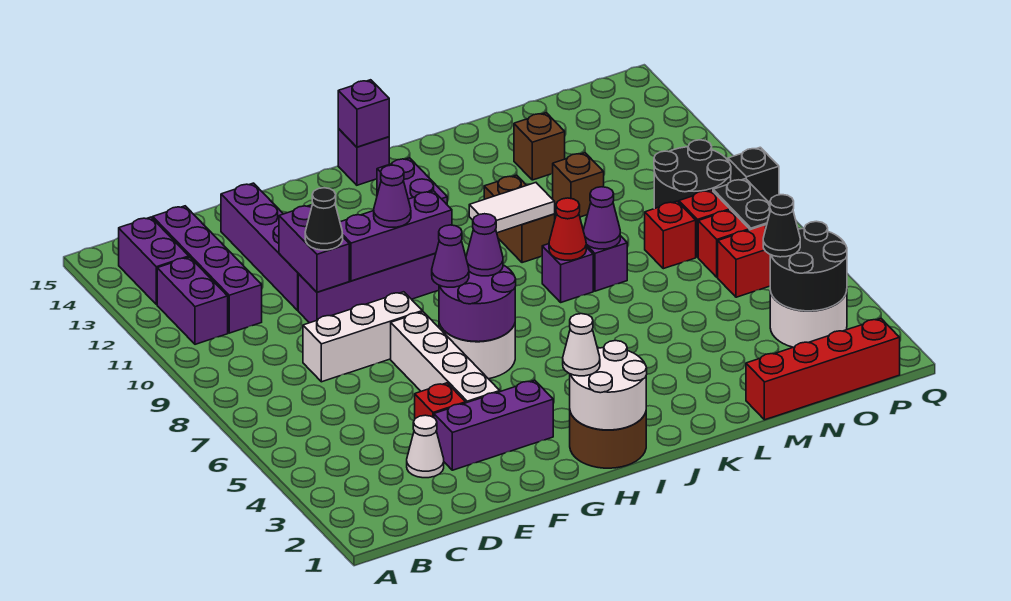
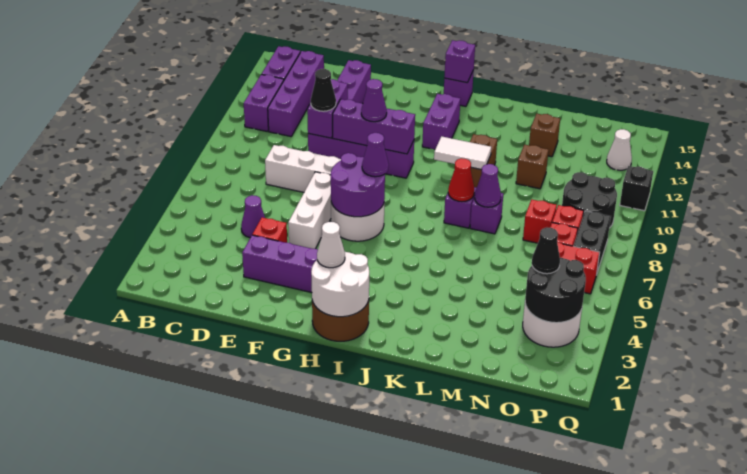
white cone D3 level 1 -> white cone P13 level 1
white brick F4:F7 level 1 -> white brick F5:F7 level 1
purple cone G7 level 3 -> purple cone D5 level 1
red brick M1:P1 level 1 -> none
black brick Q9 level 1 -> black brick Q11 level 1

